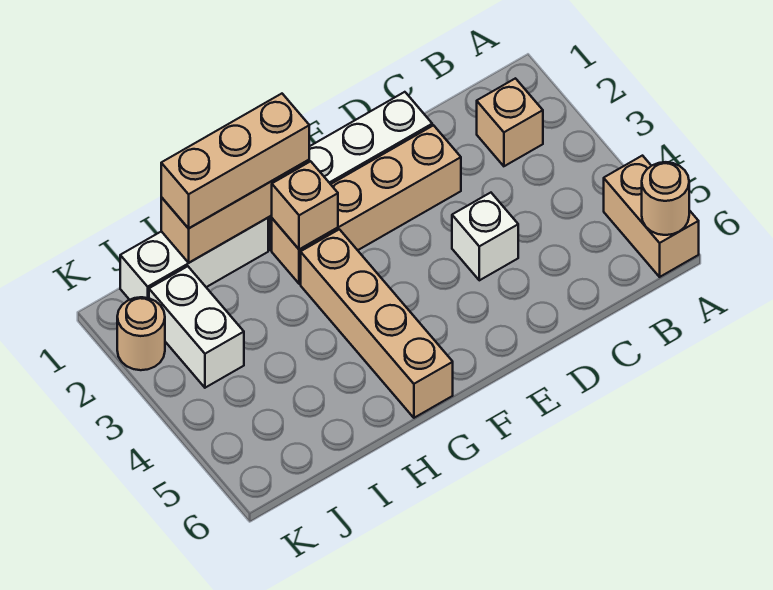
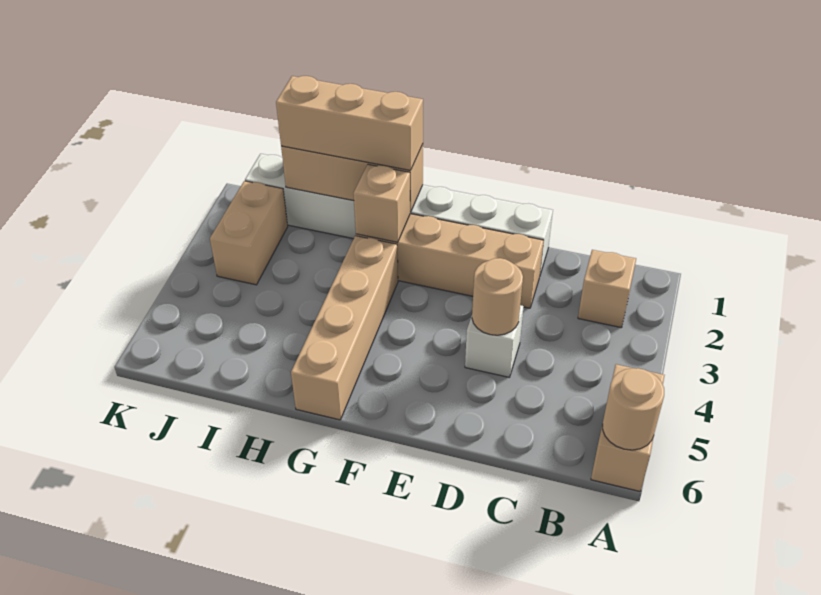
white brick J2:J3 level 1 -> tan brick J2:J3 level 1
tan round brick K2 level 1 -> tan round brick D4 level 2

